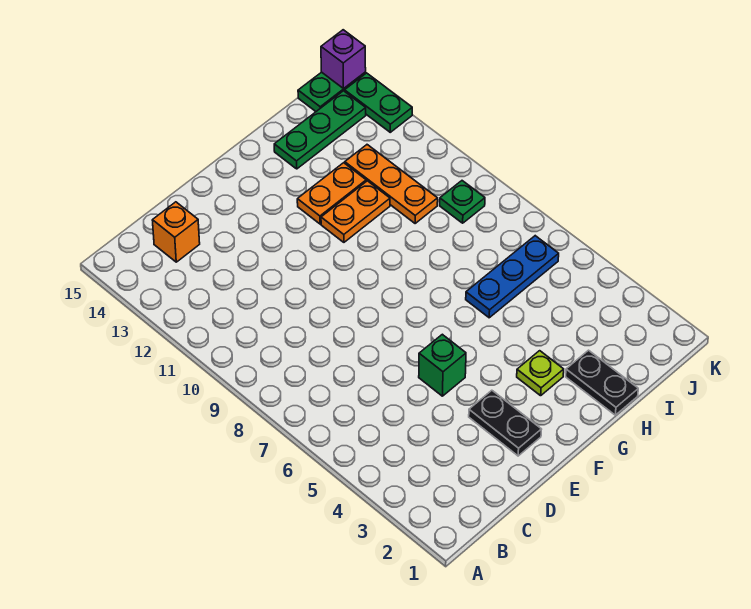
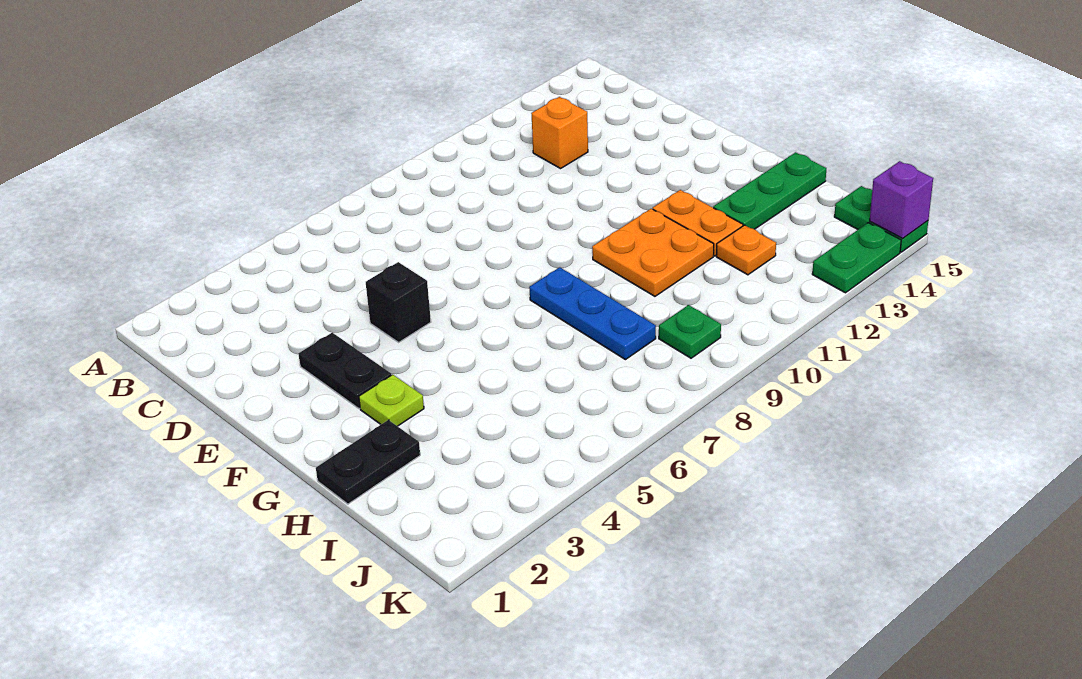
orange brick C14 level 1 -> orange brick C12 level 1
black plate E2:E3 level 1 -> black plate E3:F3 level 1
green brick E5 level 1 -> black brick E5 level 1
orange plate G11:H11 level 1 -> orange plate G10:H11 level 1
blue plate H6:J6 level 1 -> blue plate G8:I8 level 1
green plate H14:J14 level 1 -> green plate H13:H15 level 1
orange plate I10:I12 level 1 -> orange plate I12 level 1

